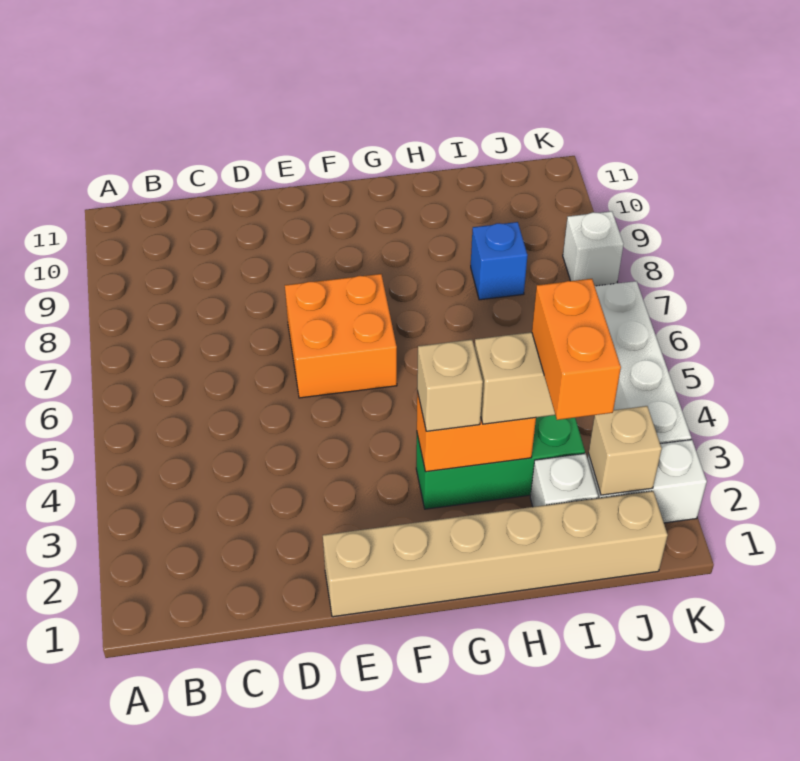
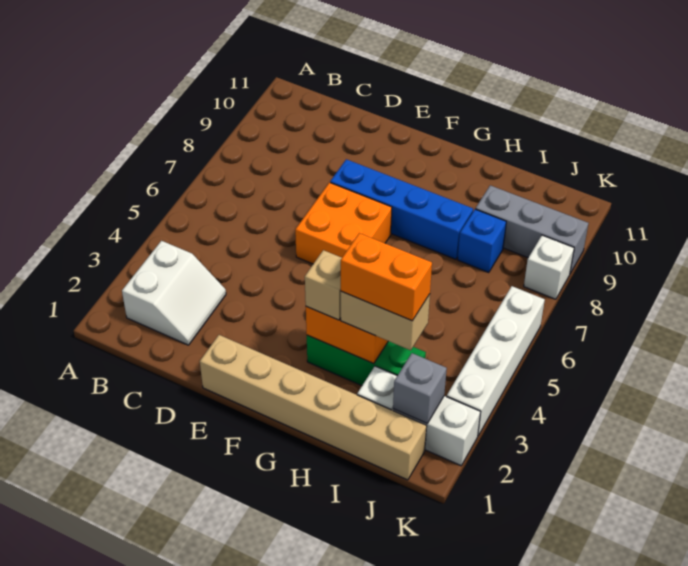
none -> white slope B2:C3 level 1 top B
none -> blue brick E8:H8 level 1
orange brick I2:I3 level 4 -> orange brick H3:I3 level 4
none -> grey brick I9:K9 level 1
tan brick J2 level 2 -> grey brick J2 level 2

